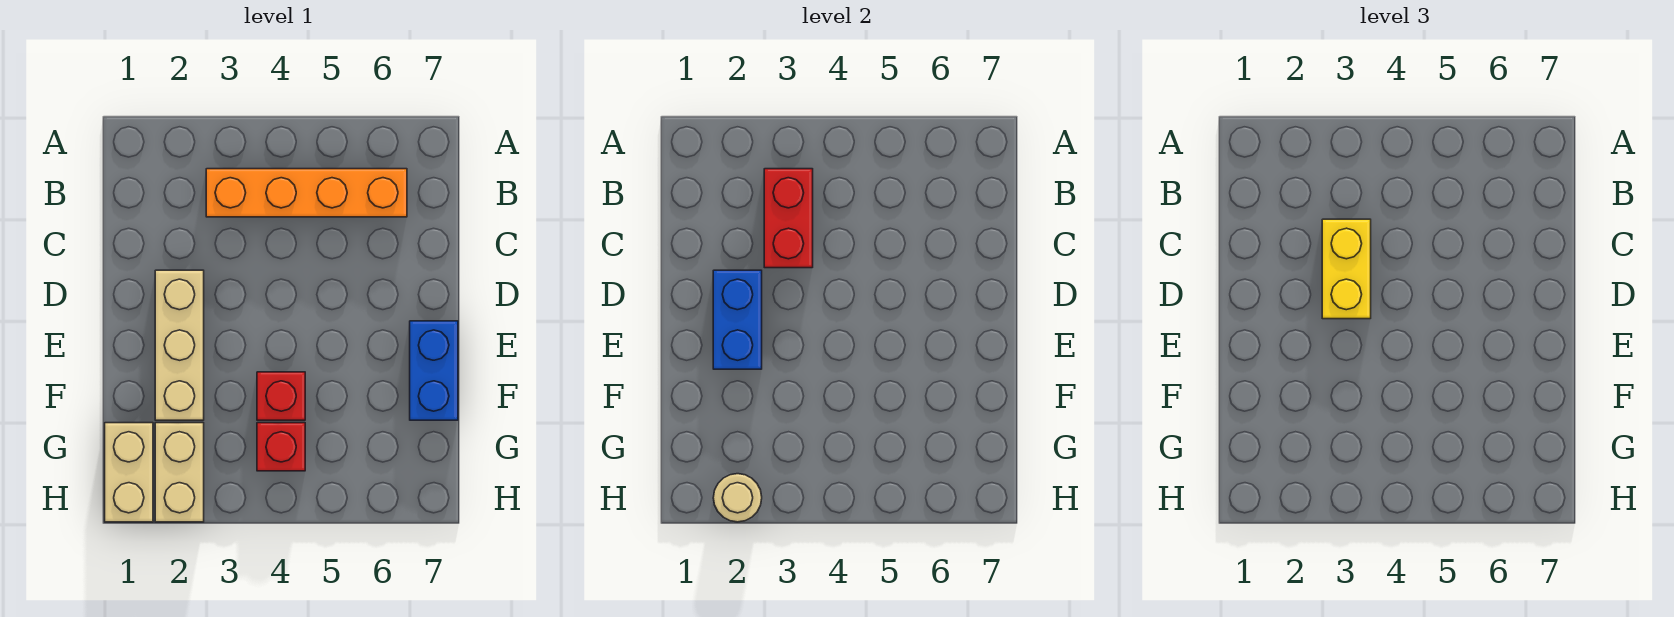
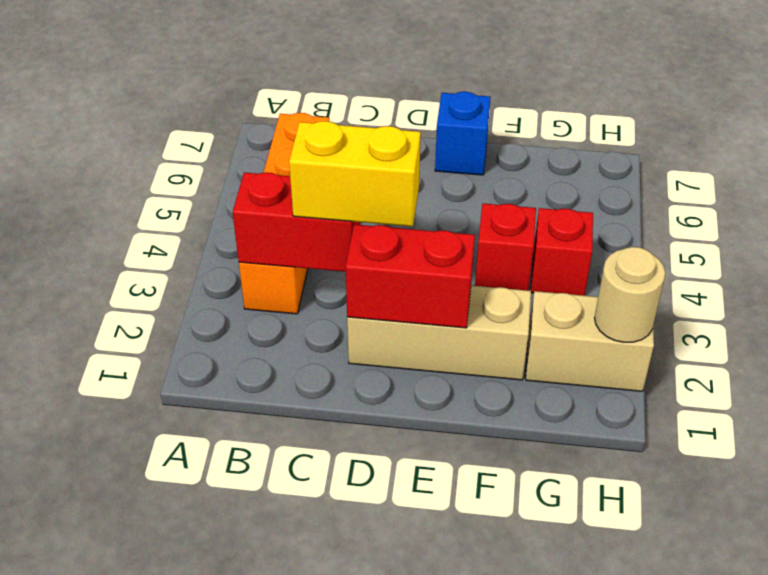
blue brick D2:E2 level 2 -> red brick D2:E2 level 2
blue brick E7:F7 level 1 -> blue brick E7 level 1
tan brick G1:H1 level 1 -> none

